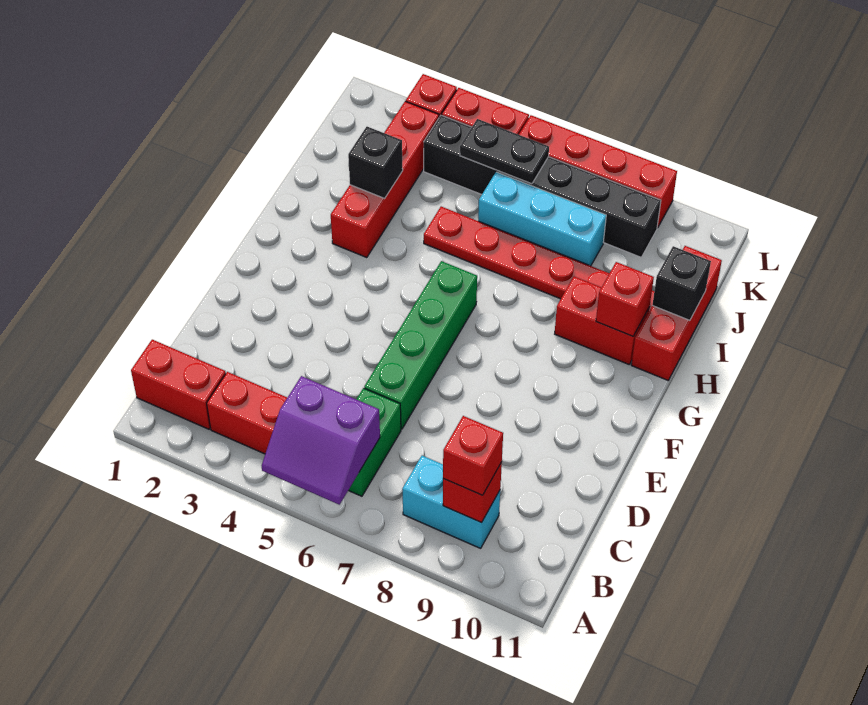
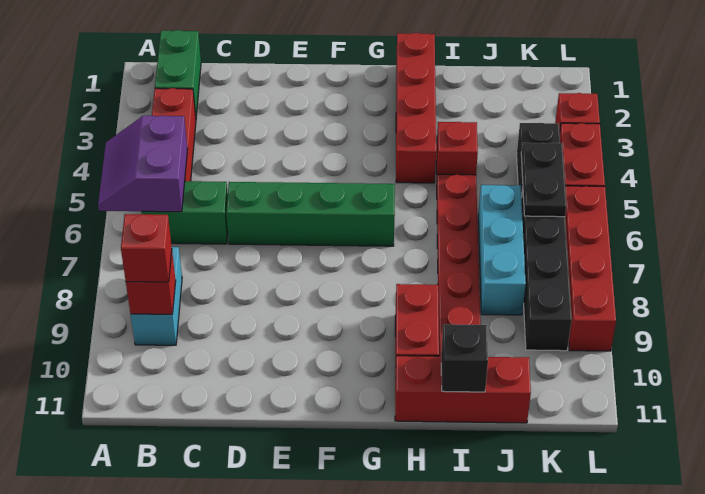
red brick B1:B2 level 1 -> green brick B1:B2 level 1
red brick H3:K3 level 1 -> red brick H1:H4 level 1
red brick H10 level 2 -> red brick I4 level 1
black brick I3 level 2 -> none

